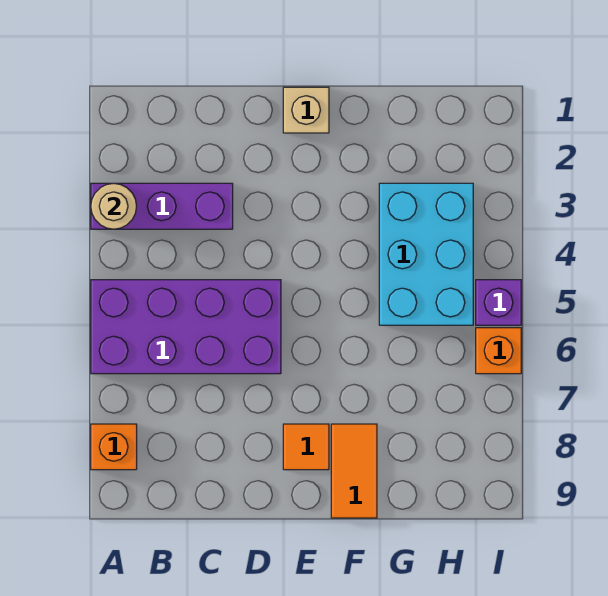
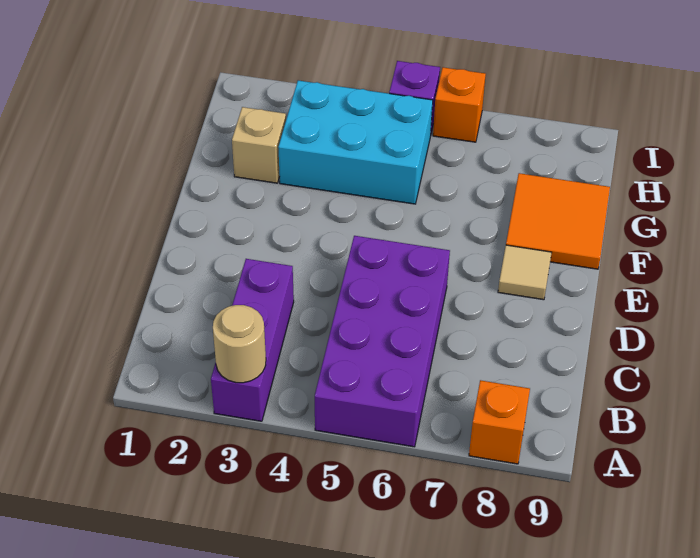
tan brick E1 level 1 -> tan brick G2 level 1
orange tile E8 level 1 -> tan tile E8 level 1
orange tile F8:F9 level 1 -> orange tile F8:G9 level 1

